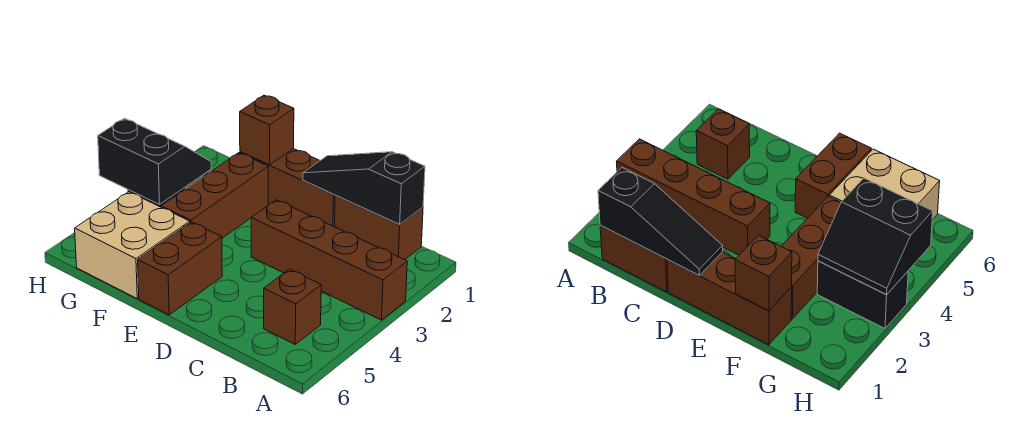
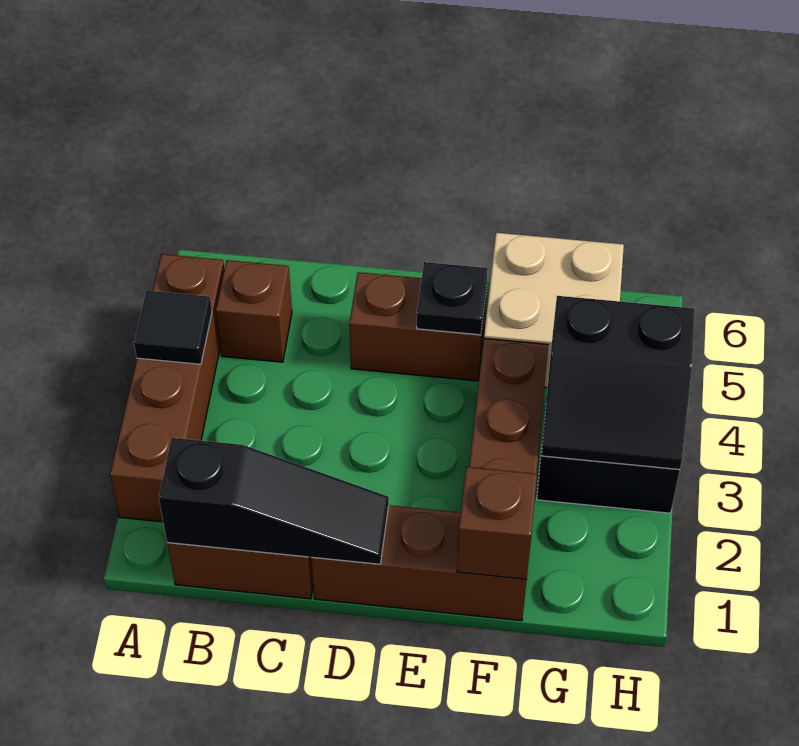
brown brick A3:D3 level 1 -> brown brick A2:A5 level 1
none -> black tile A4 level 2
brown brick E5:E6 level 1 -> brown brick D5:E5 level 1
none -> black plate E5 level 2

